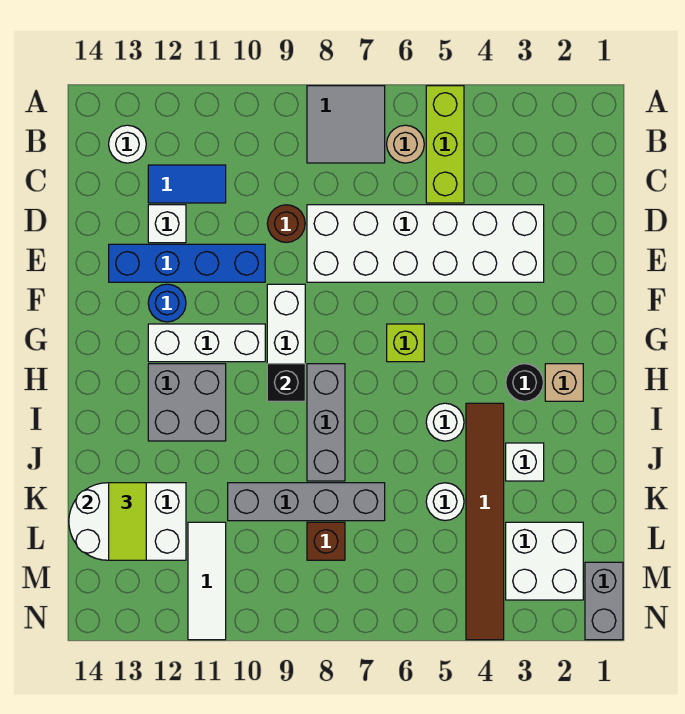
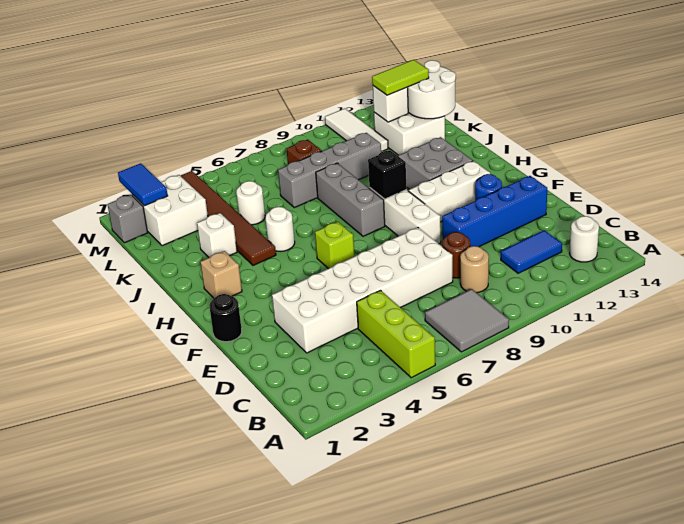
tan round brick B6 level 1 -> tan round brick C9 level 1
white brick D12 level 1 -> white brick L12 level 2
black round brick H3 level 1 -> black round brick F1 level 1
lime tile K13:L13 level 3 -> lime tile L12:L13 level 3
grey brick M1:N1 level 1 -> grey brick M1 level 1
none -> blue tile M2:N2 level 2

